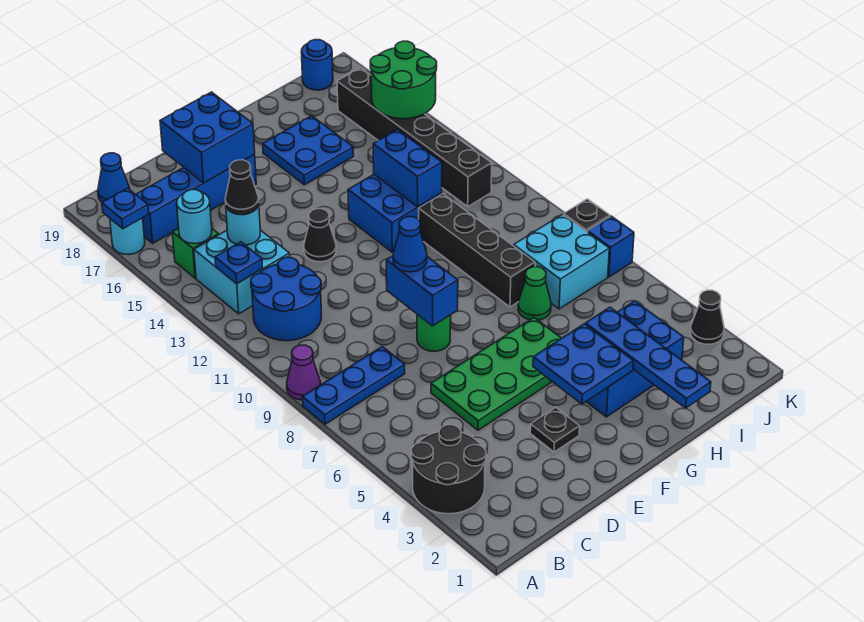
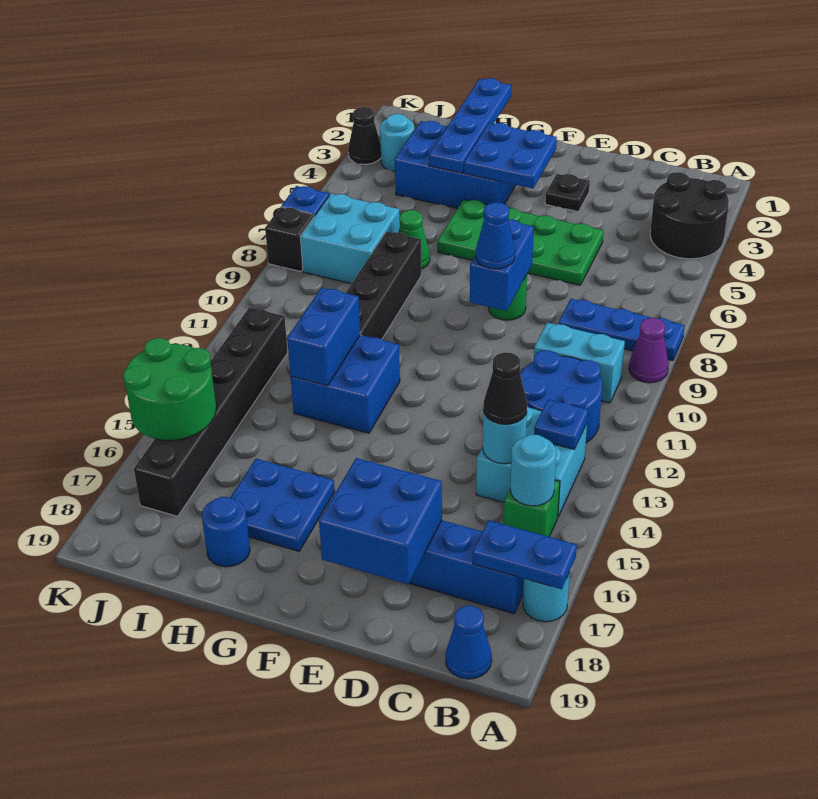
blue plate A17 level 2 -> blue plate A17:B17 level 2
none -> cyan brick B10:C10 level 1
black cone E13 level 1 -> none
none -> cyan round brick J3 level 1
blue round brick J19 level 1 -> blue round brick H18 level 1

